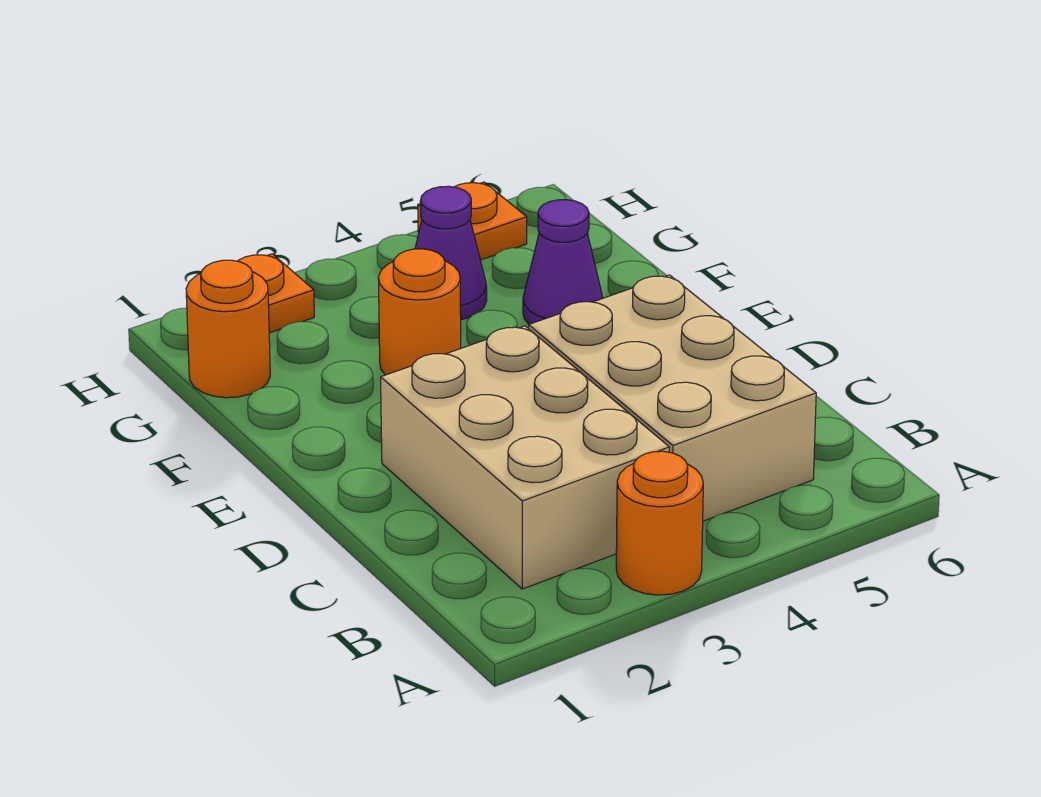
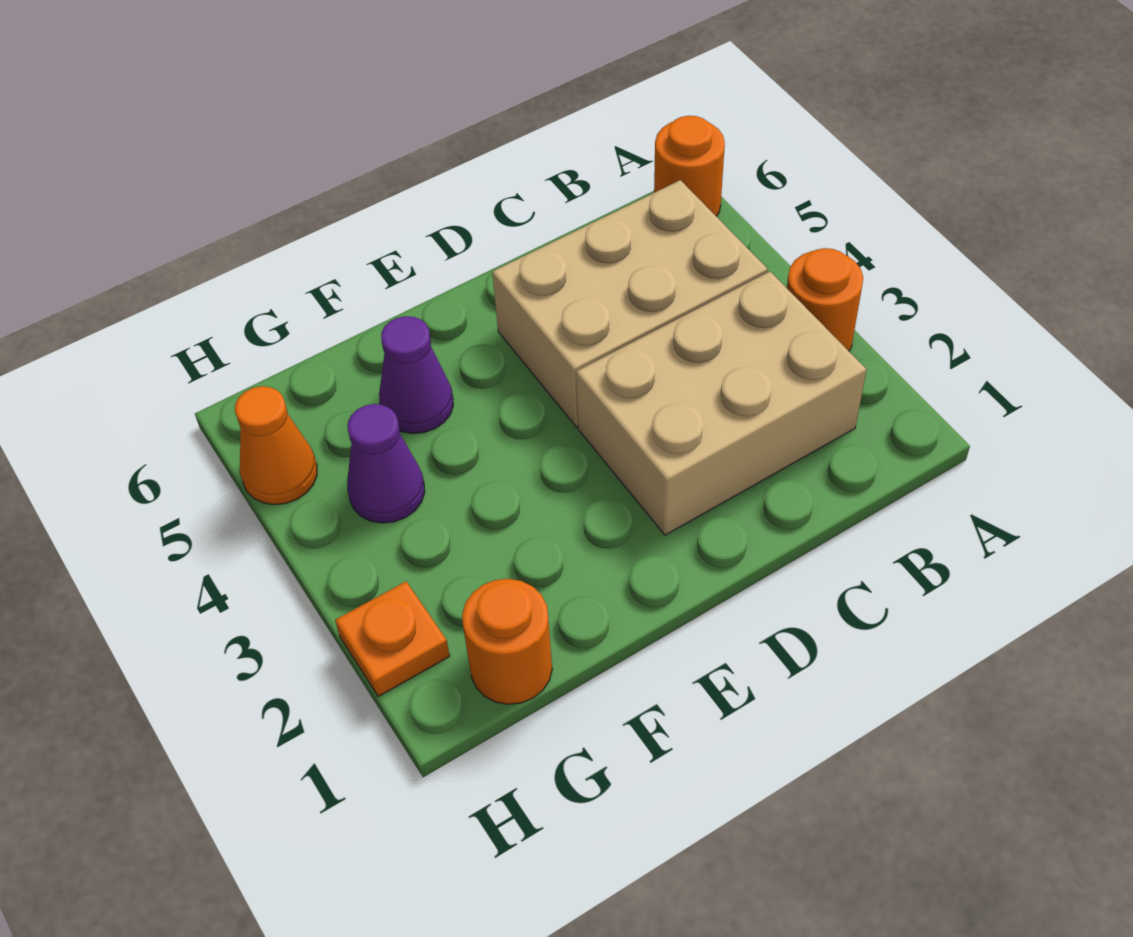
orange round brick F3 level 1 -> orange round brick A6 level 1
orange plate H5 level 1 -> orange cone H5 level 1

